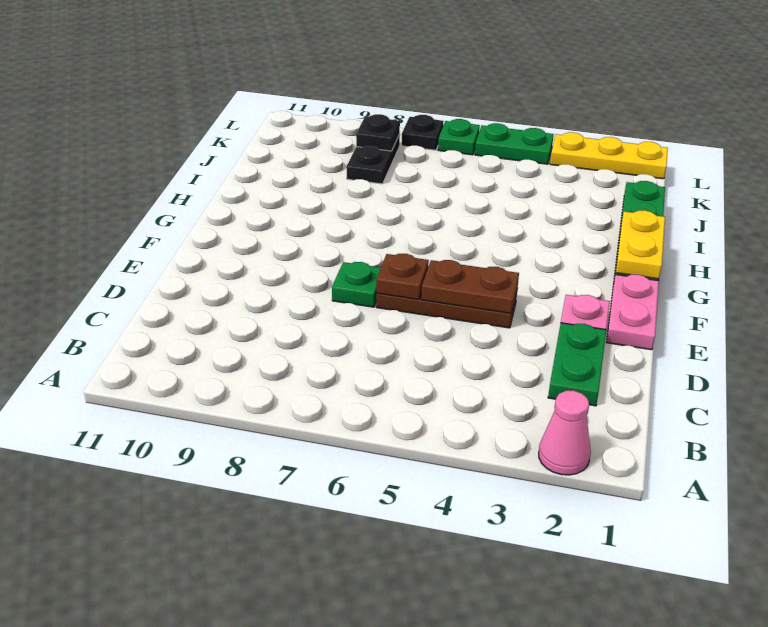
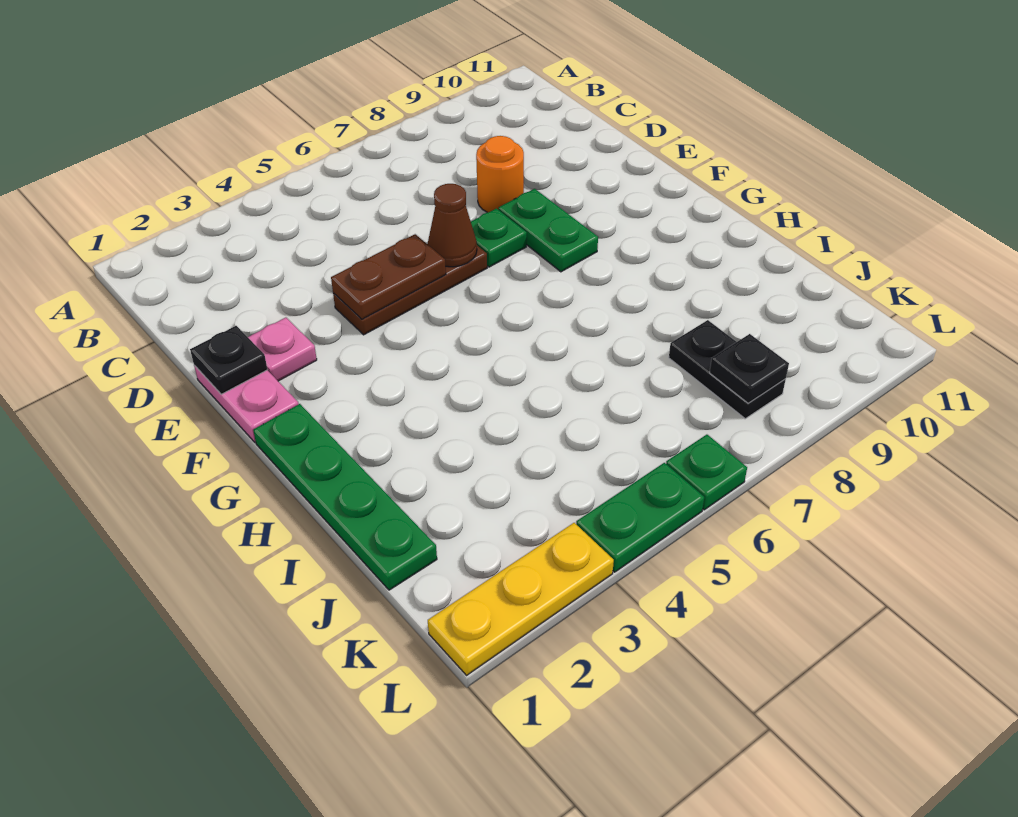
pink cone A2 level 1 -> none
green plate C2:D2 level 1 -> green plate E8:F8 level 1
none -> orange round brick D8 level 1
brown plate E6 level 2 -> brown cone E6 level 2
yellow plate G1:H1 level 2 -> none
black plate L7 level 1 -> black plate E1 level 2

